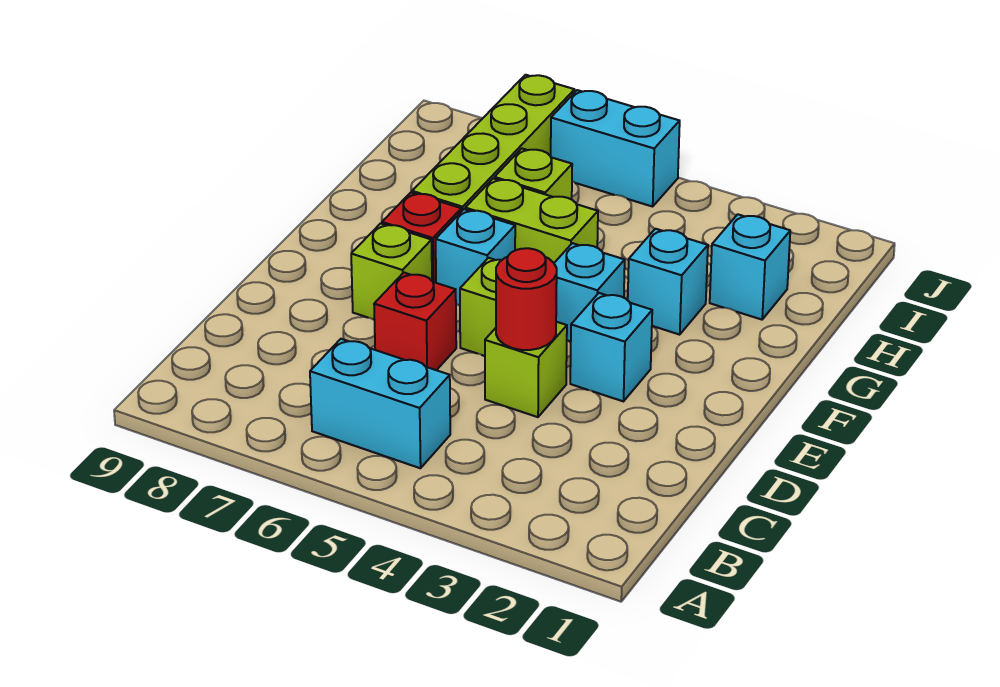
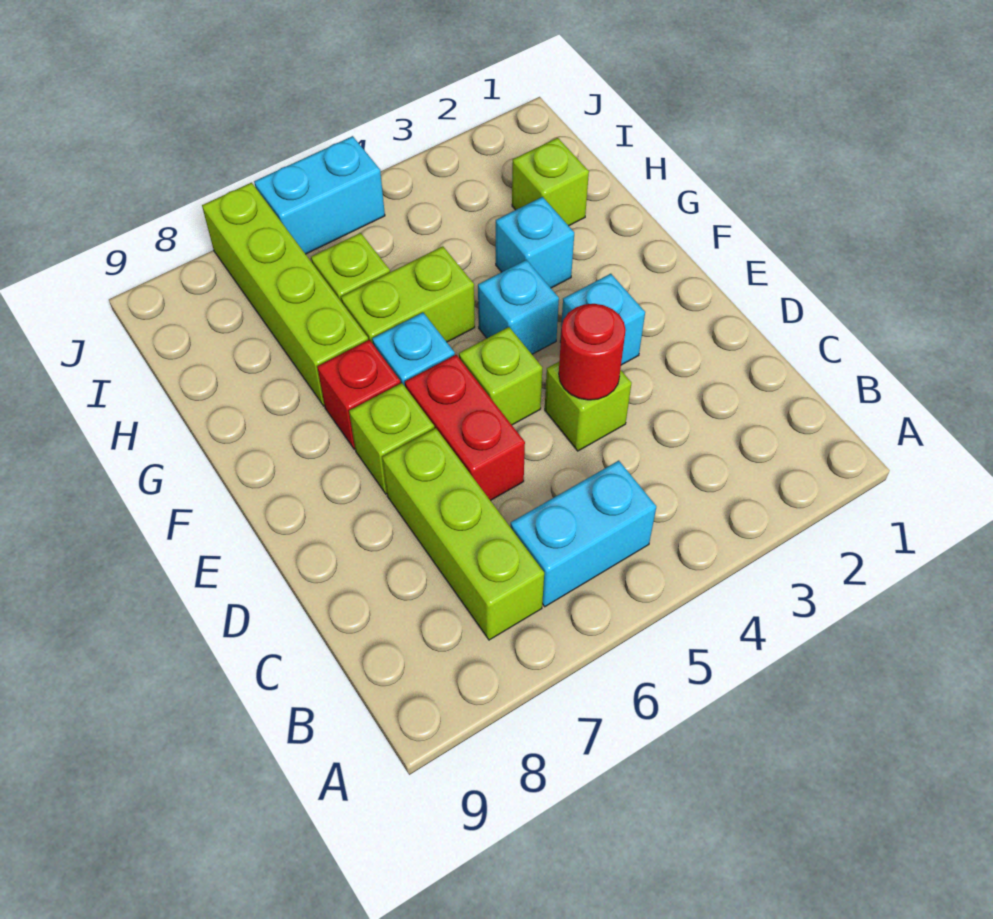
none -> lime brick B7:D7 level 1
red brick D6 level 1 -> red brick D6:E6 level 1
cyan brick H2 level 1 -> lime brick H2 level 1

